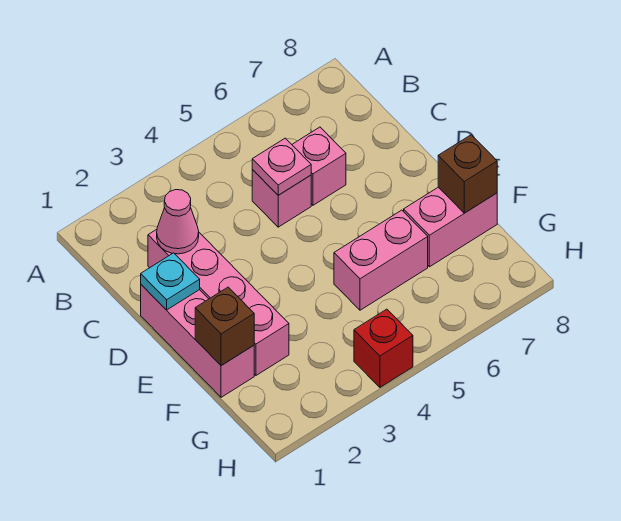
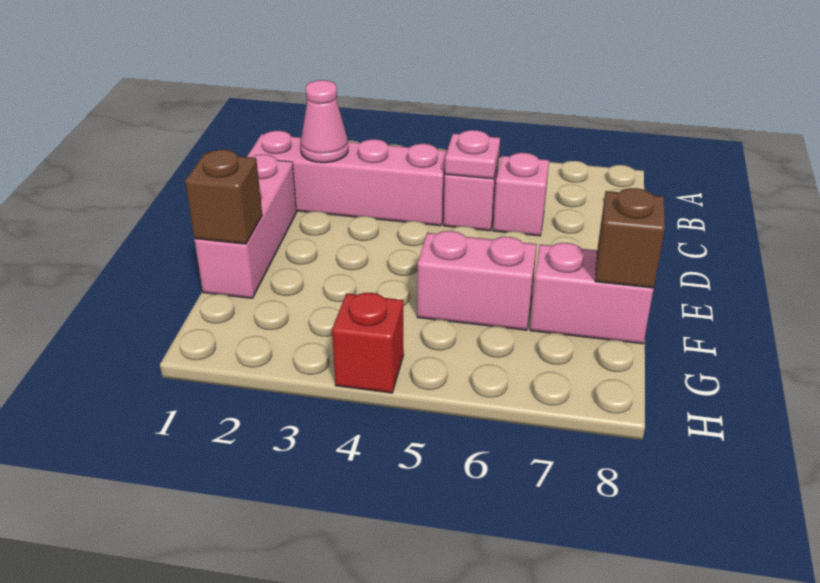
pink brick C2:F2 level 1 -> pink brick C1:C4 level 1
cyan plate D1 level 2 -> none

